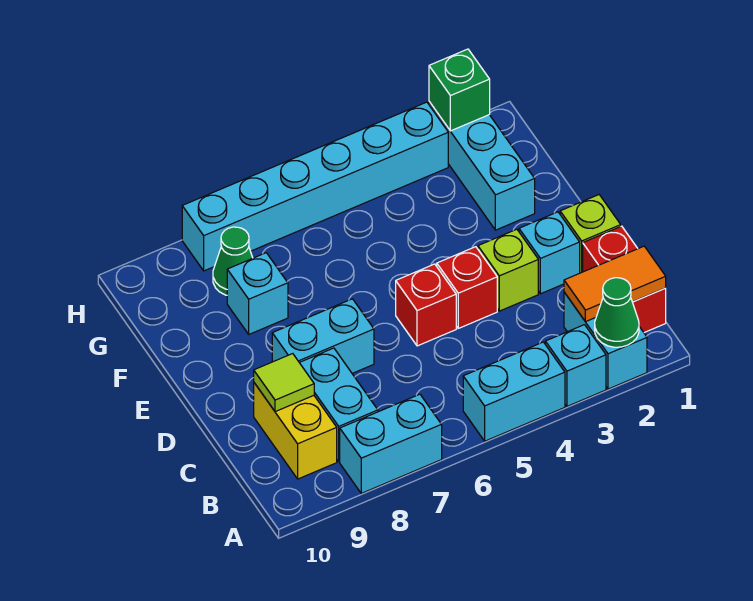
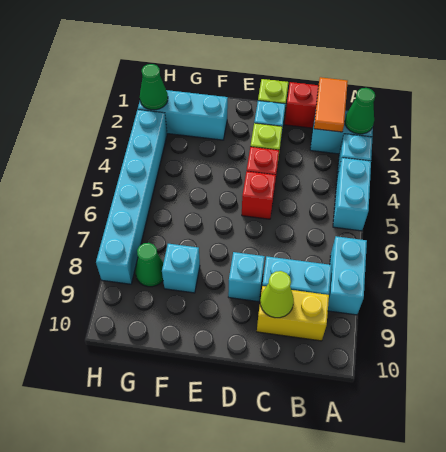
lime tile C9 level 2 -> lime cone C9 level 2
cyan brick D7:D8 level 1 -> cyan brick D8 level 1
green brick H2 level 2 -> green cone H2 level 2

